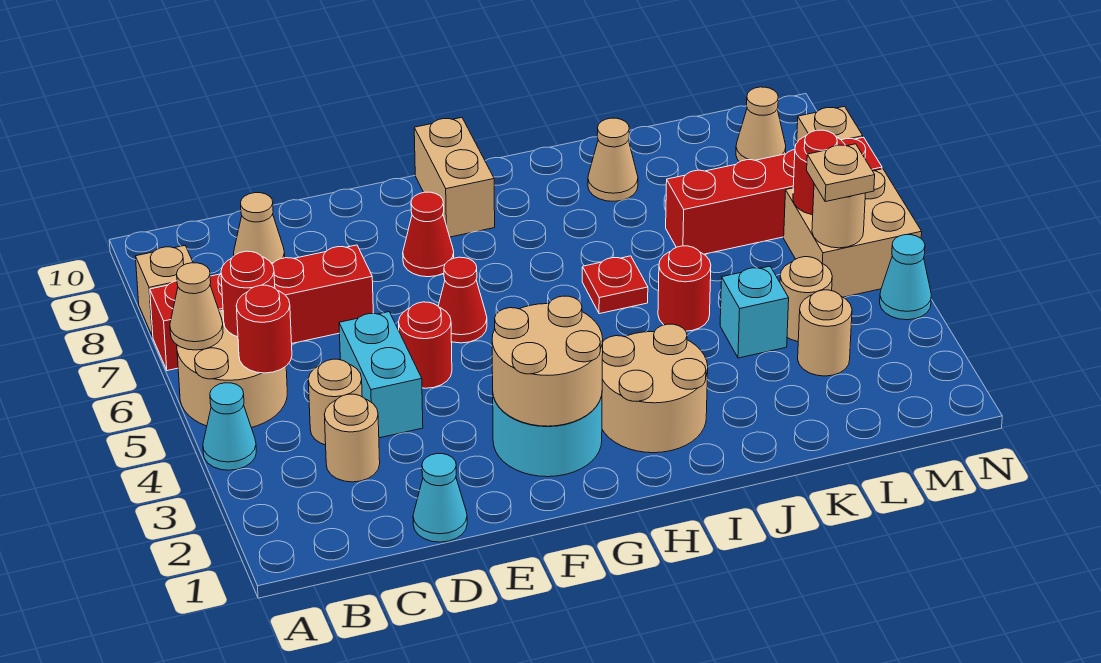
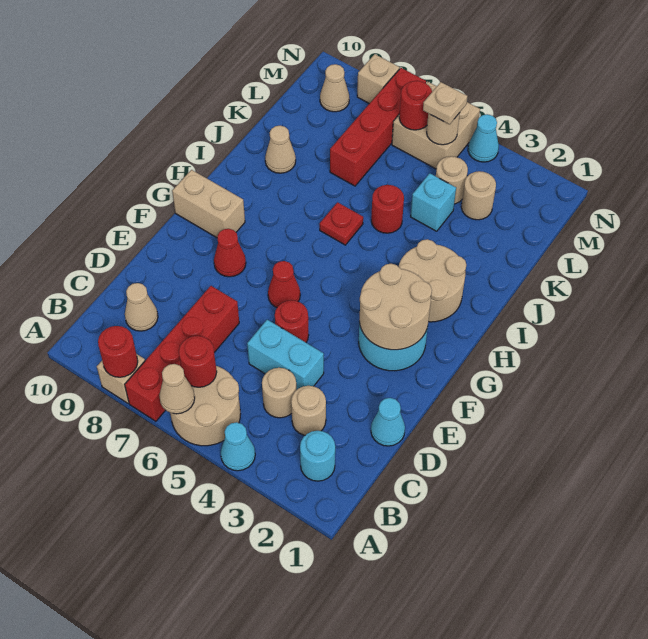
none -> cyan round brick B2 level 1
red round brick B5 level 2 -> red round brick A8 level 2

